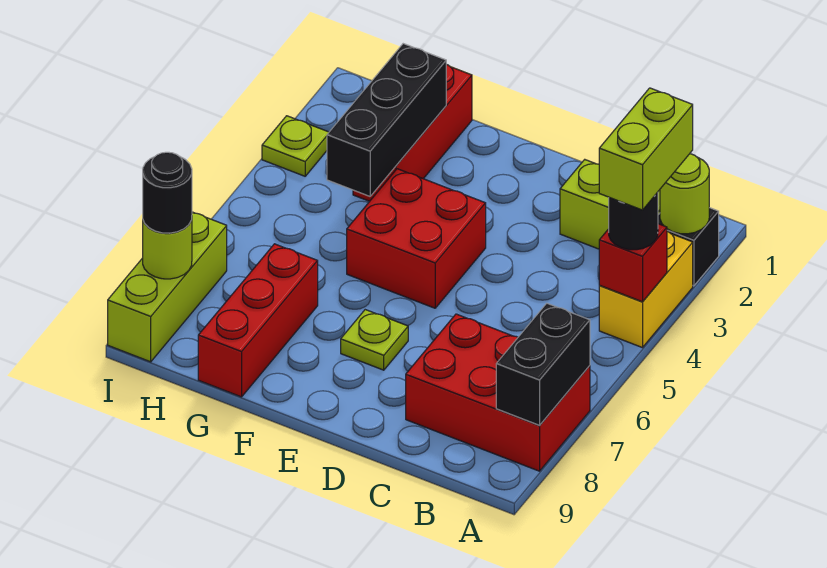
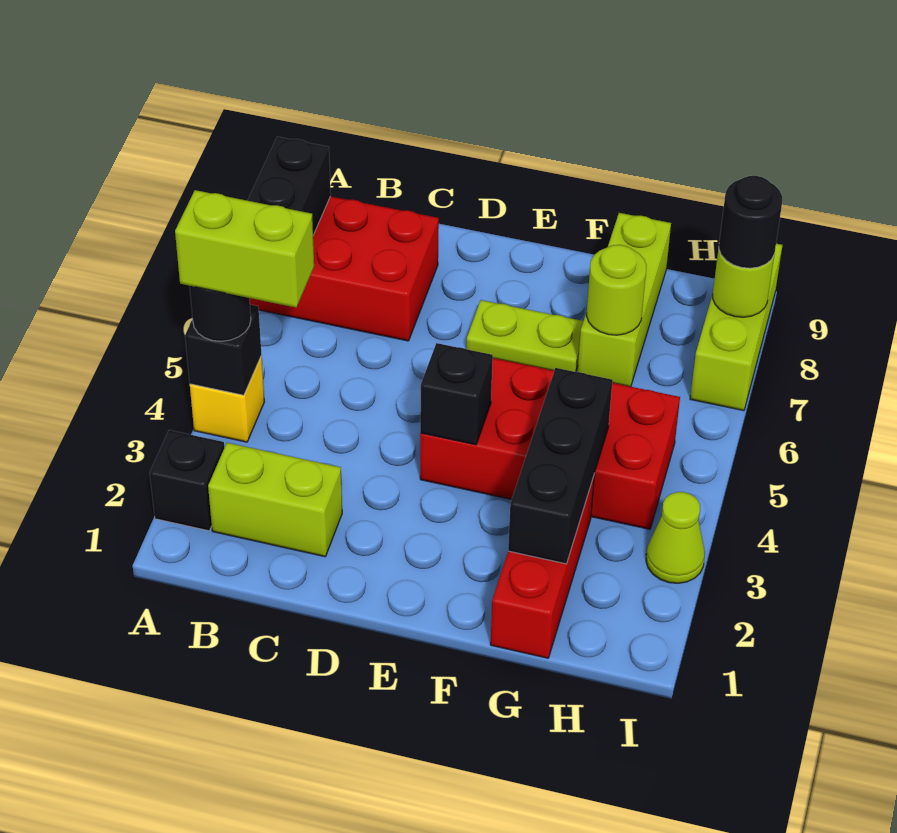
lime round brick A2 level 2 -> lime round brick G7 level 2
yellow brick A3:A4 level 1 -> yellow brick A4 level 1
lime brick A3:A4 level 4 -> lime brick A4:B4 level 4
red brick A4 level 2 -> black brick A4 level 2
red brick E4:F5 level 1 -> red brick E4:H5 level 1
none -> black brick E4 level 2
lime plate E7 level 1 -> lime plate E7:F7 level 1
red brick G7:G9 level 1 -> lime brick G7:G9 level 1
lime plate I3 level 1 -> lime cone I3 level 1

